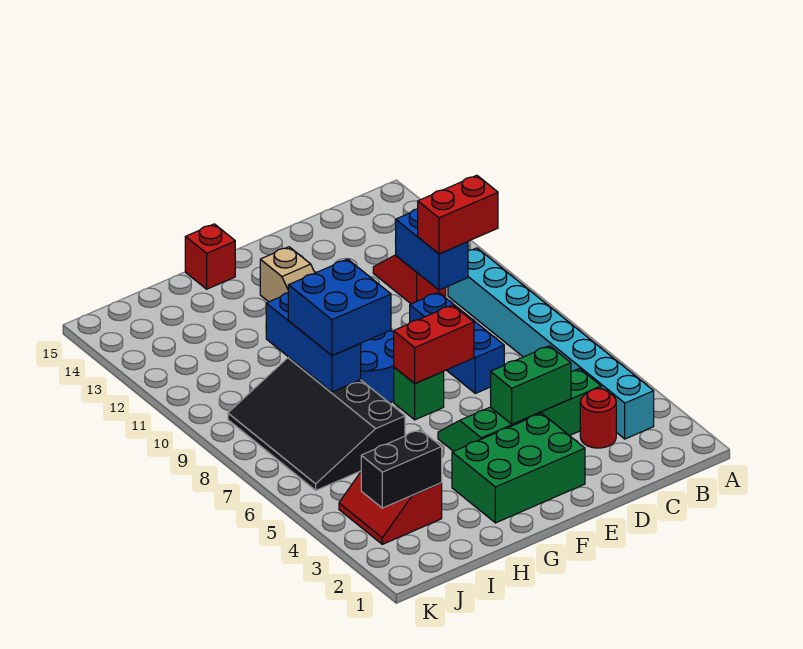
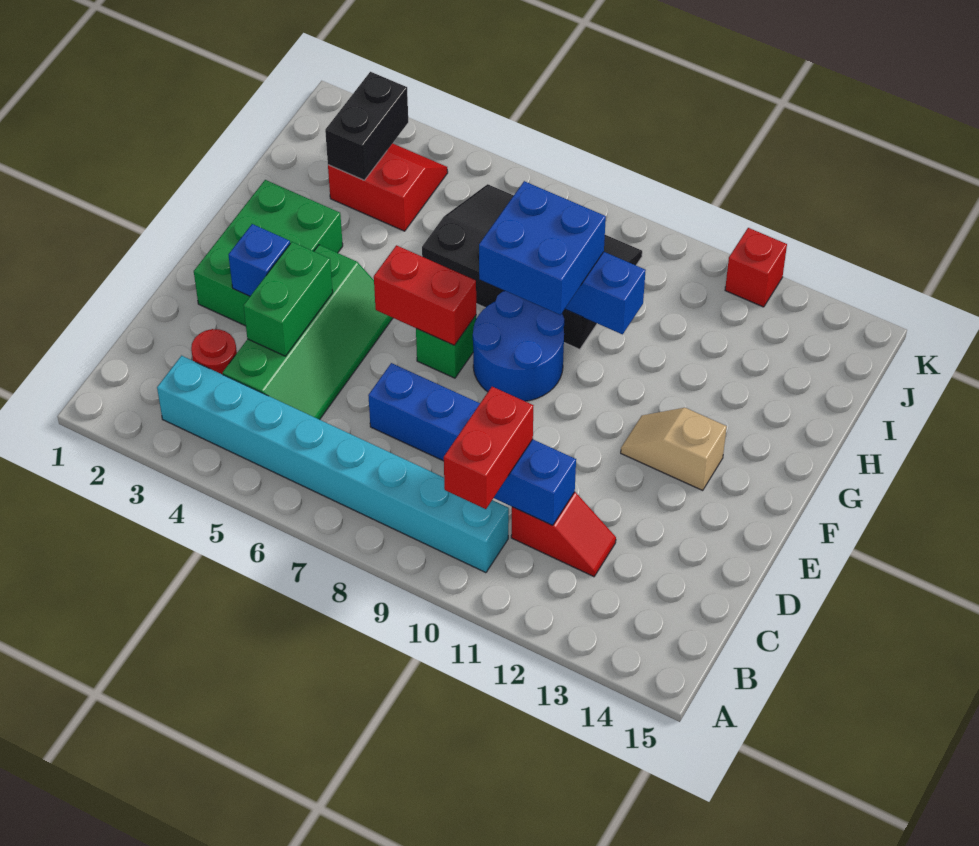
none -> blue brick E3 level 2
red brick E7:F7 level 2 -> red brick F6:F7 level 2
red brick G15 level 1 -> red brick K12 level 1

